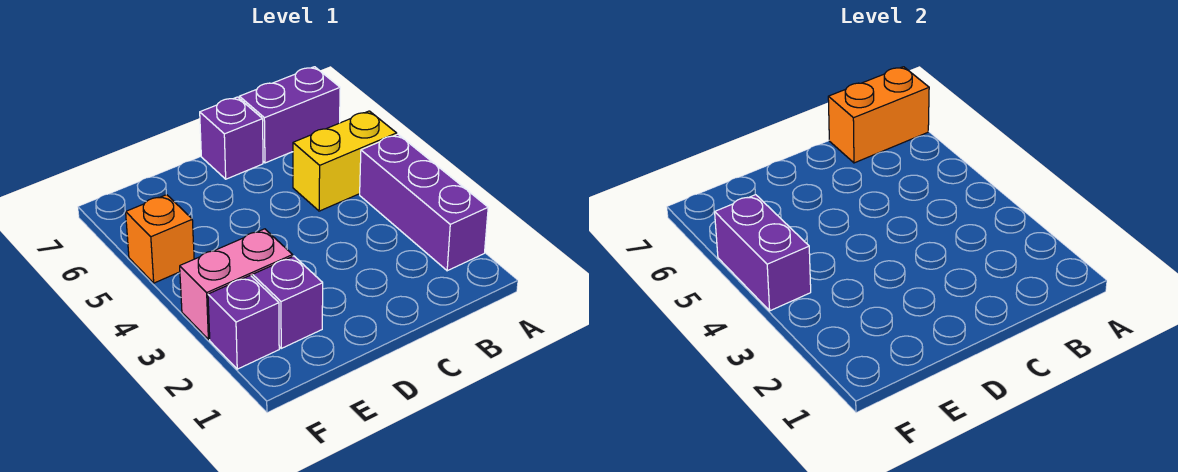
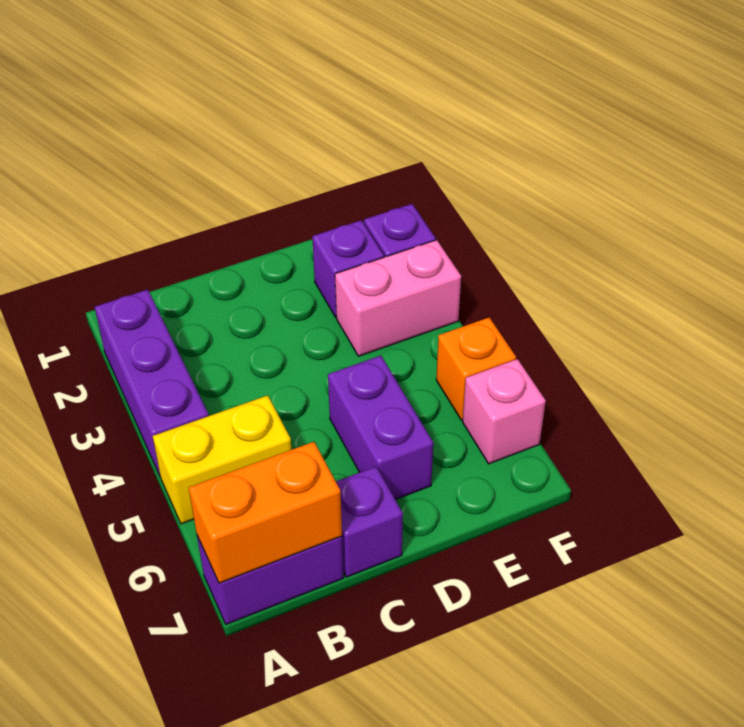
purple brick F4:F5 level 2 -> purple brick D5:D6 level 1
none -> pink brick F6 level 1

